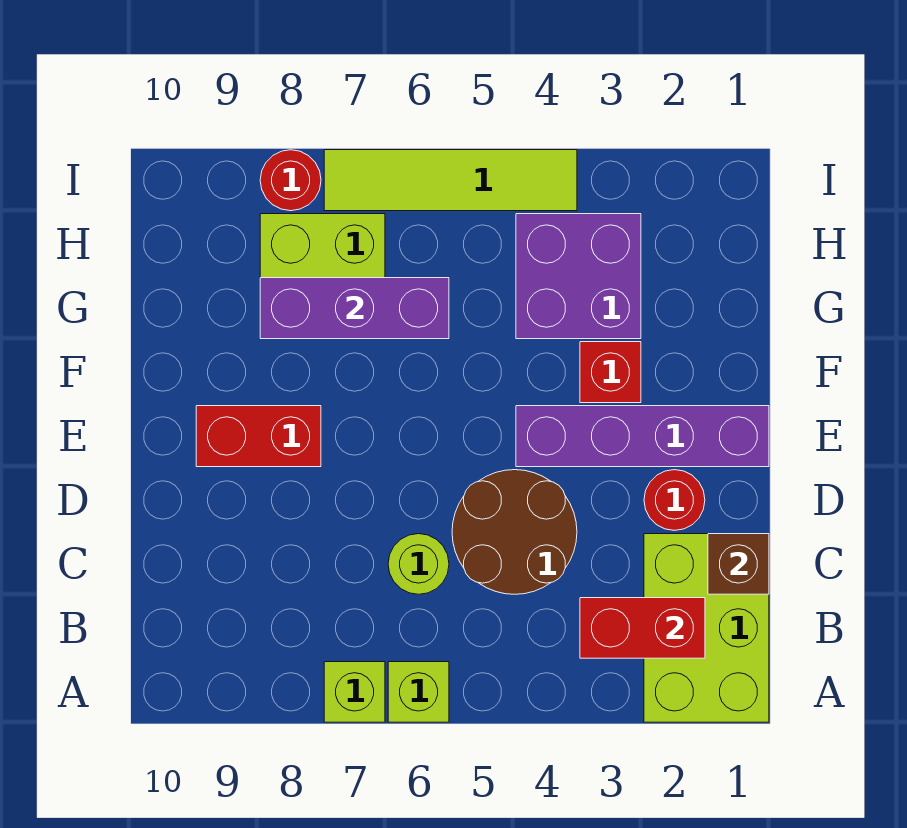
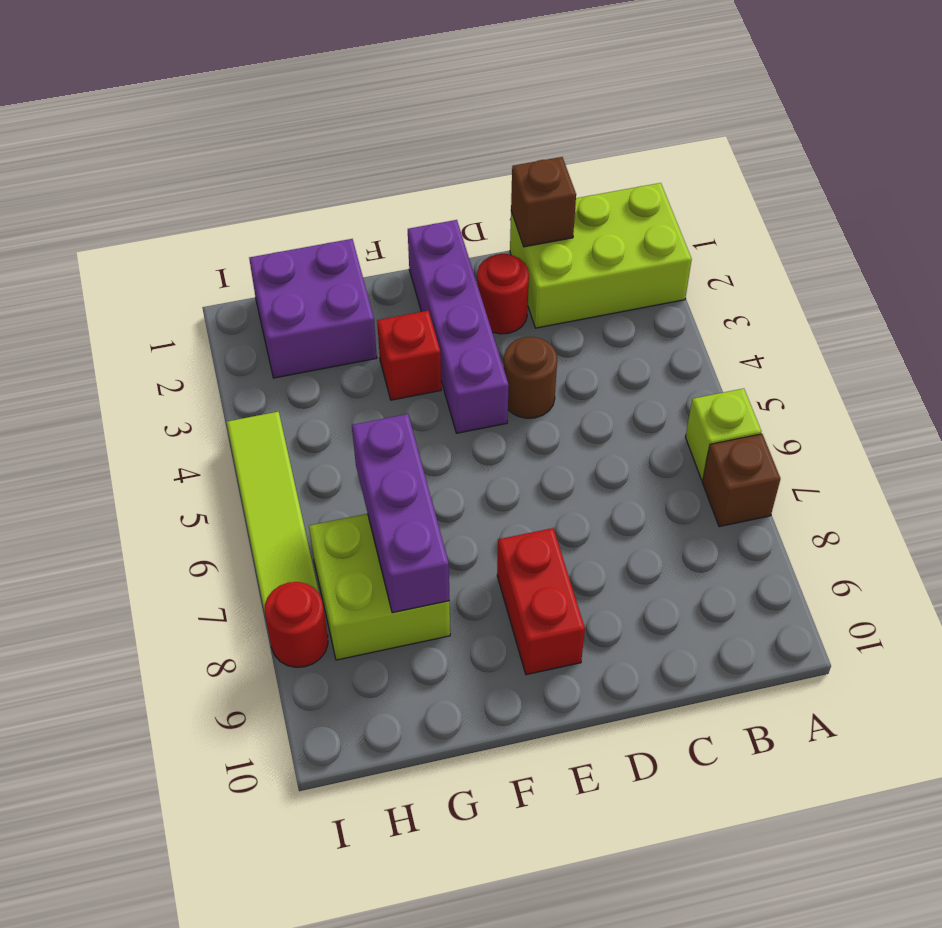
lime brick A7 level 1 -> brown brick A7 level 1
red brick B2:B3 level 2 -> none
brown round brick C4:D5 level 1 -> brown round brick D4 level 1
lime round brick C6 level 1 -> none
purple brick G3:H4 level 1 -> purple brick G1:H2 level 1

